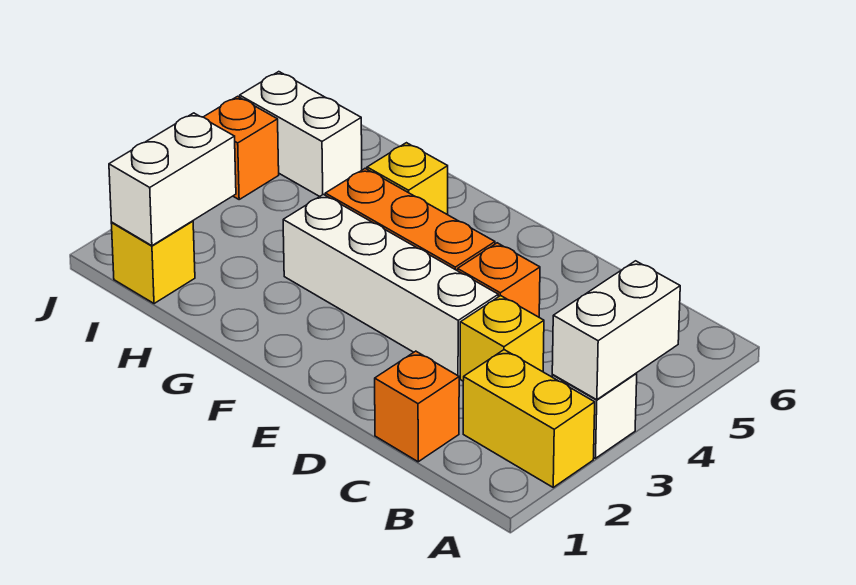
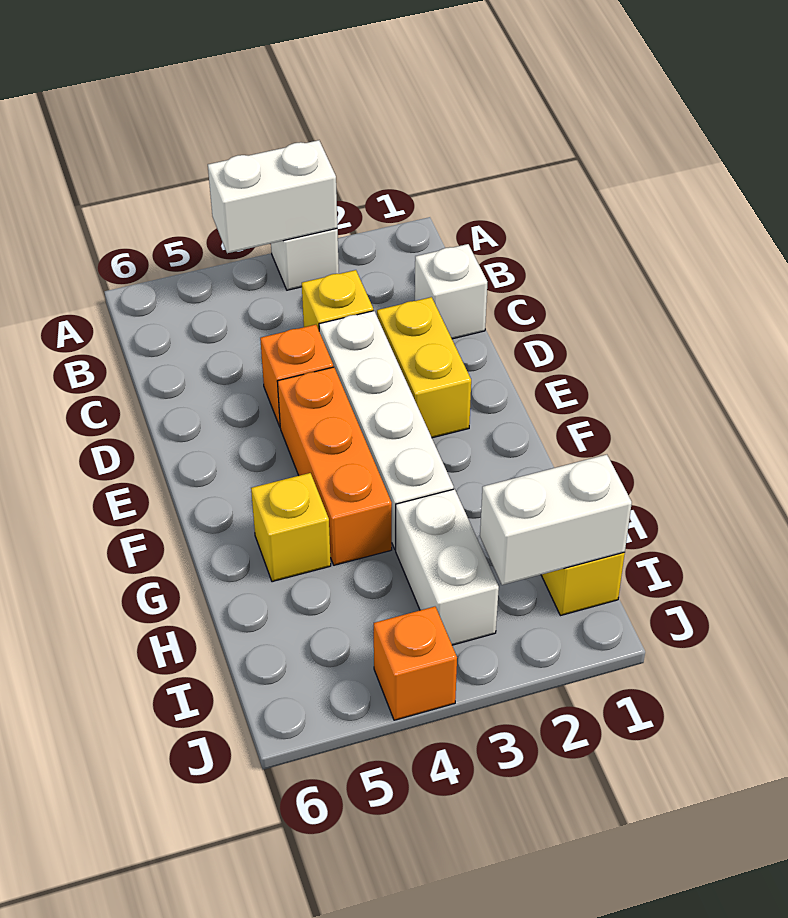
yellow brick A2:B2 level 1 -> yellow brick D2:E2 level 1
orange brick C1 level 1 -> white brick C1 level 1
white brick I5:J5 level 1 -> white brick H3:I3 level 1

